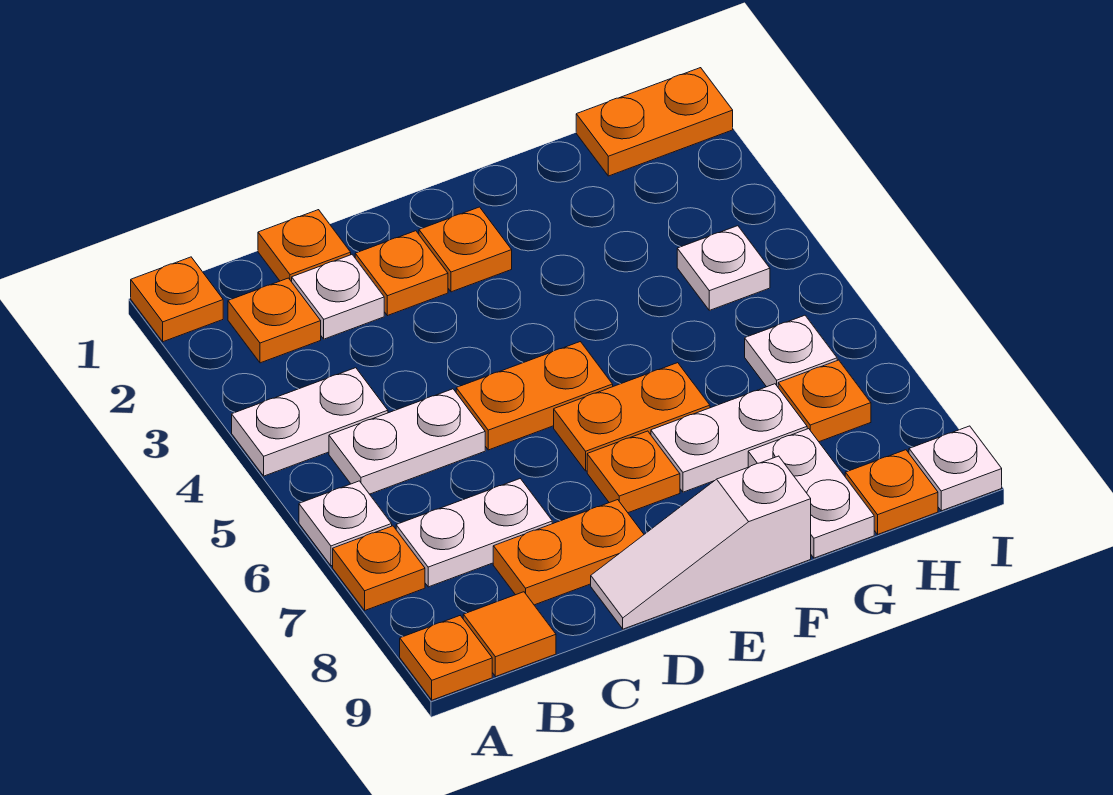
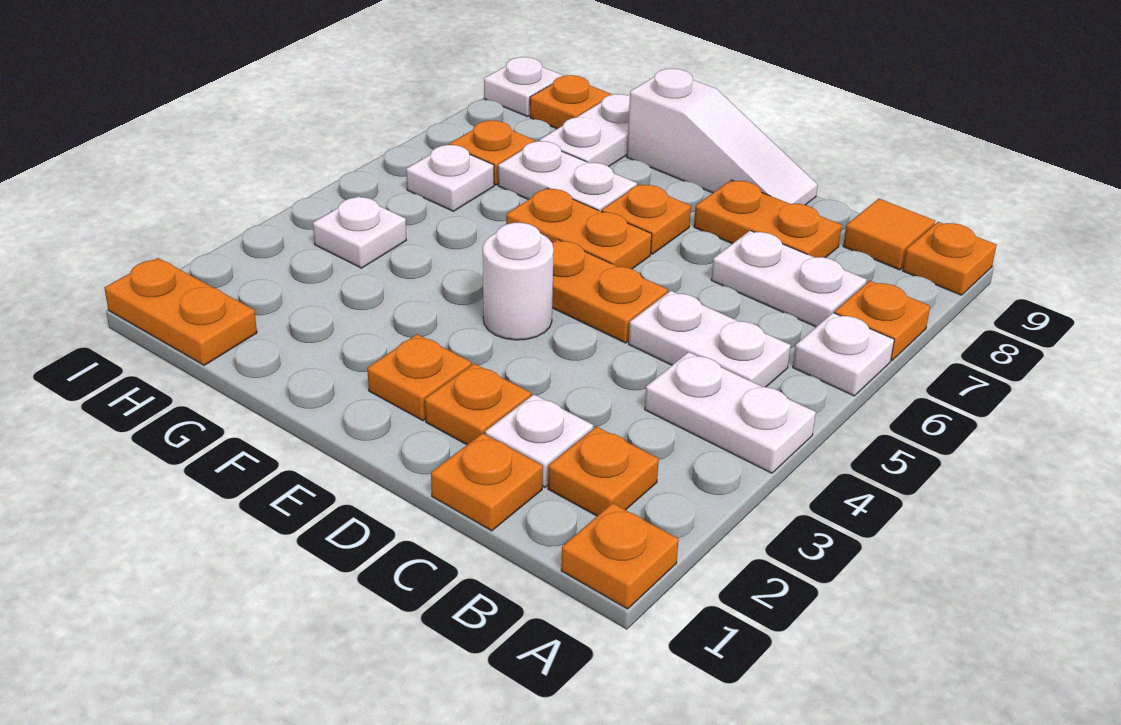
none -> white round brick E4 level 1

